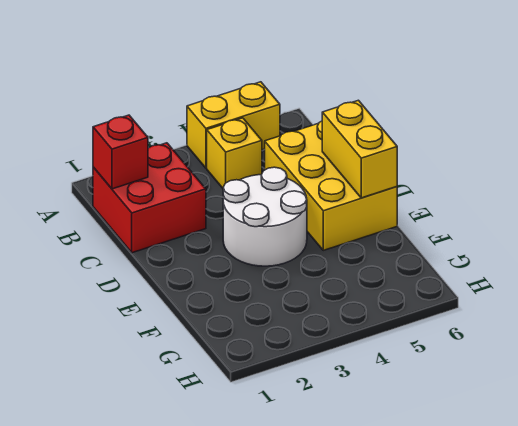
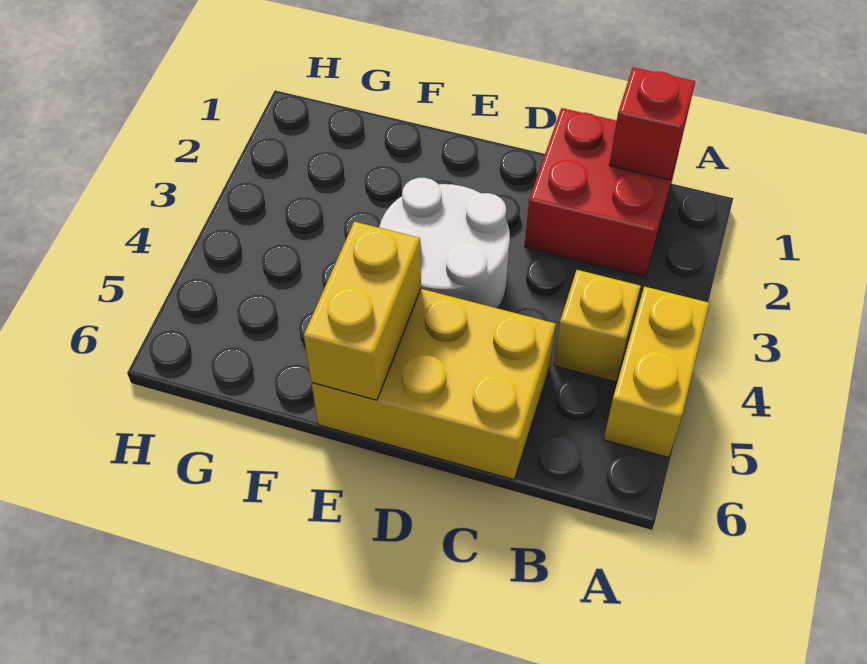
yellow brick D6:E6 level 2 -> yellow brick E5:E6 level 2

